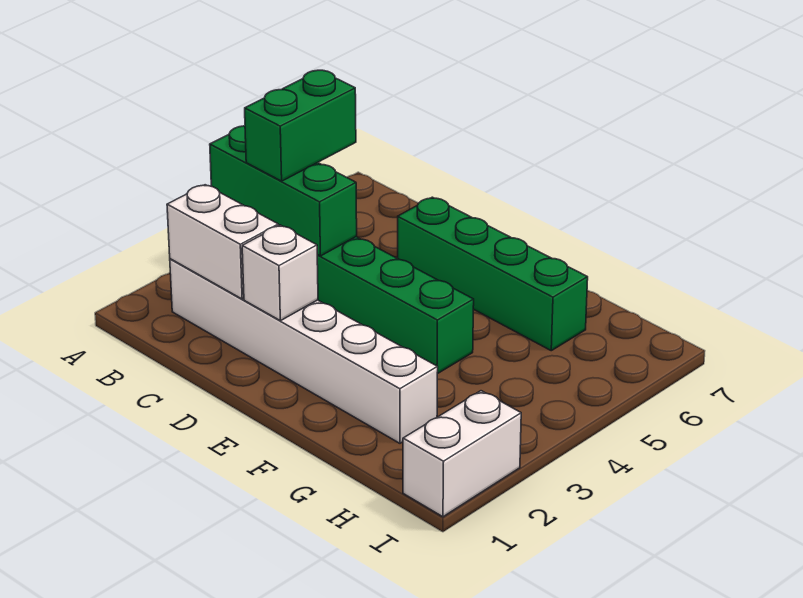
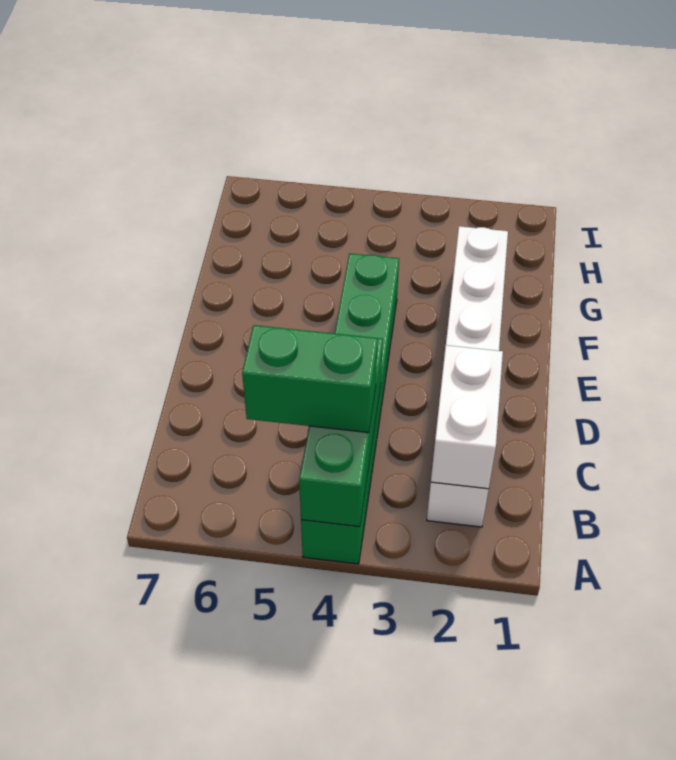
white brick D2 level 2 -> none
green brick D6:G6 level 1 -> none
white brick I1:I2 level 1 -> none

